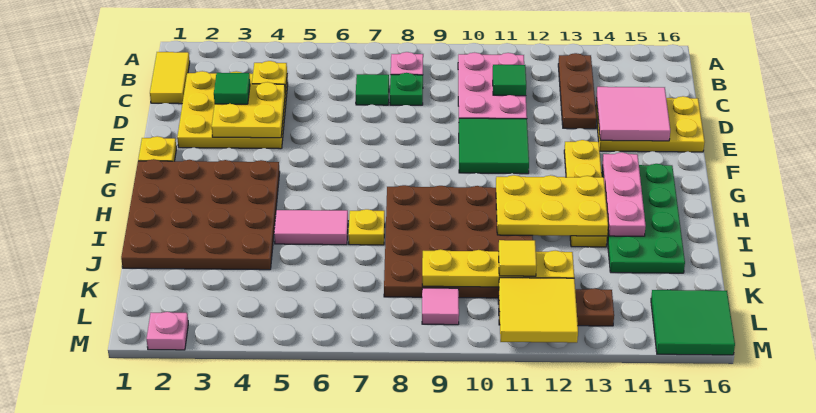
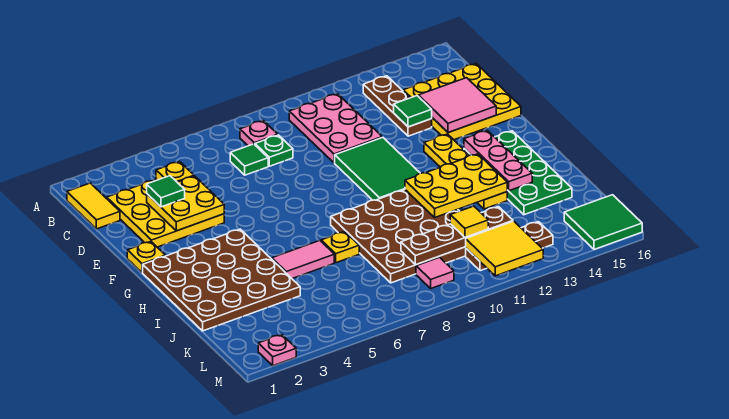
green tile C11 level 2 -> green tile D13 level 2
yellow plate D14:E16 level 1 -> yellow plate C14:E16 level 1
green tile E10:F11 level 1 -> green tile E10:G11 level 1
yellow plate K9:K12 level 2 -> brown plate K9:K12 level 2

